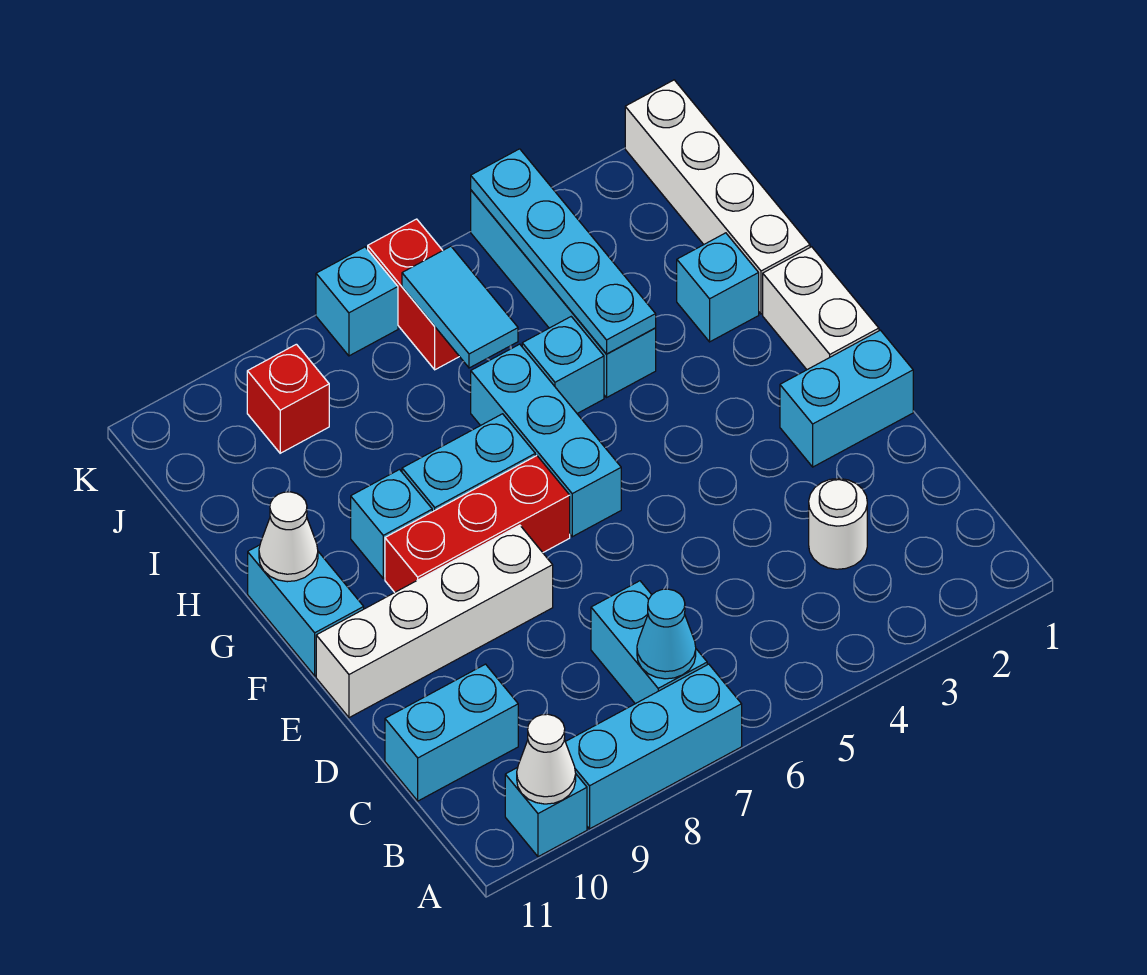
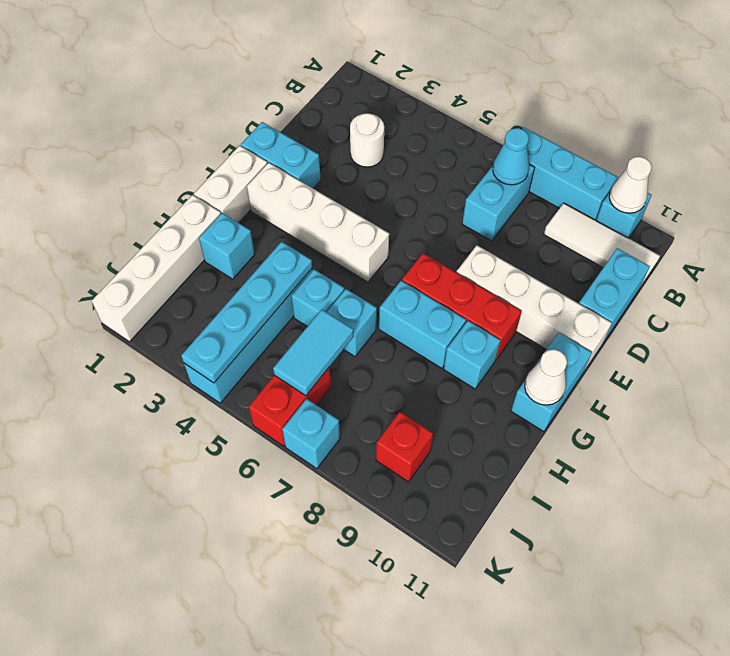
none -> white tile B9:B11 level 1
cyan brick C10:C11 level 1 -> cyan brick C11:D11 level 1
none -> white brick F2:F5 level 1
cyan brick F6:H6 level 1 -> cyan brick H6 level 1

